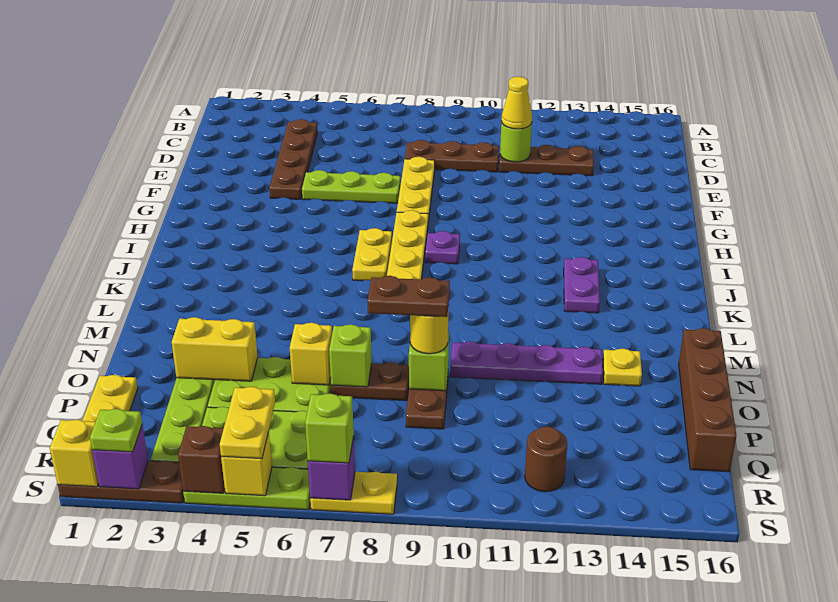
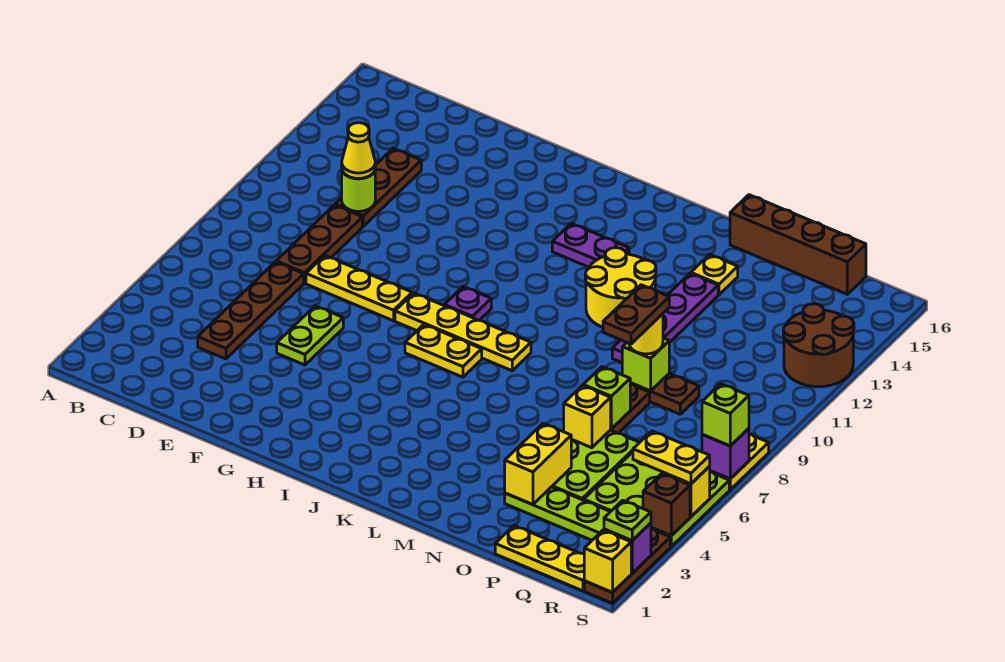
brown plate C4:F4 level 1 -> brown plate D4:D7 level 1
lime plate F5:F7 level 1 -> lime plate F5:F6 level 1
none -> yellow round brick L11:M12 level 1
brown round brick R12 level 1 -> brown round brick R12:S13 level 1

